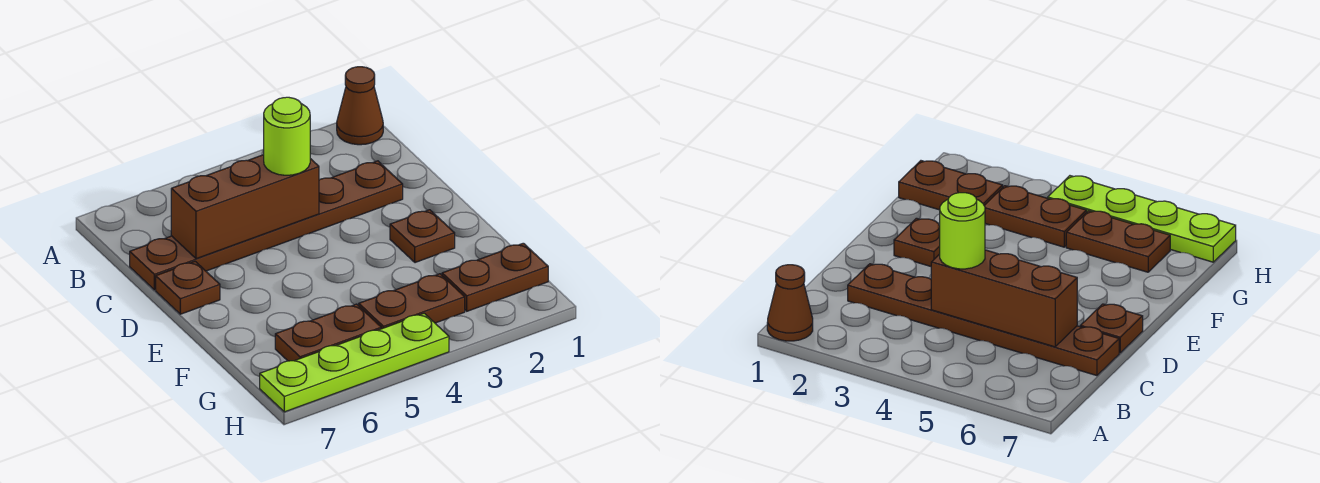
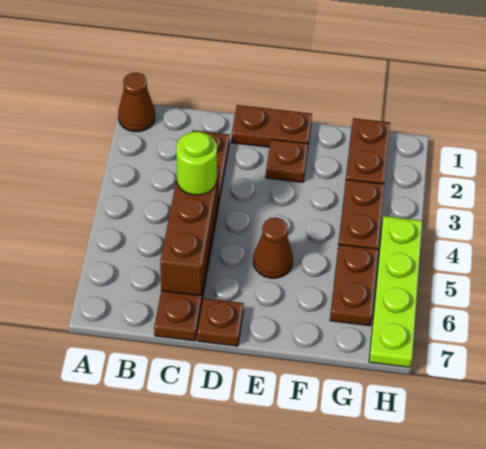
none -> brown plate D1:E1 level 1
none -> brown cone E5 level 1

